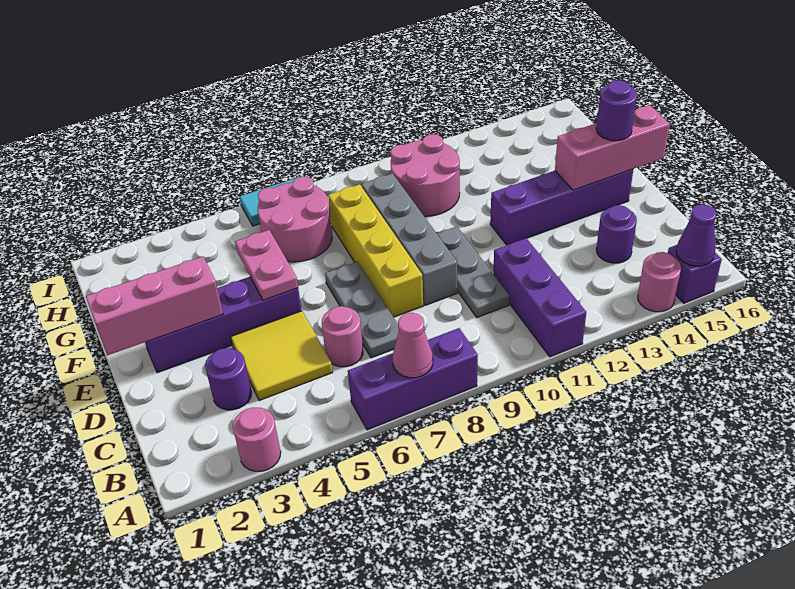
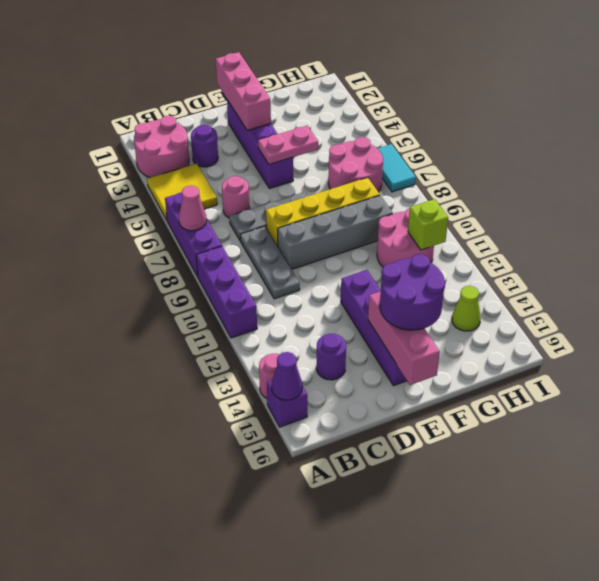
pink round brick A3 level 1 -> pink round brick A2:B3 level 1
purple brick A11:C11 level 1 -> purple brick A9:A11 level 1
yellow tile C4:D5 level 1 -> yellow tile A4:B5 level 1
grey plate C10:E10 level 1 -> grey plate C8:C10 level 1
purple round brick E15 level 3 -> purple round brick E14:F15 level 3
none -> lime brick H11 level 2
none -> lime cone H14 level 1

